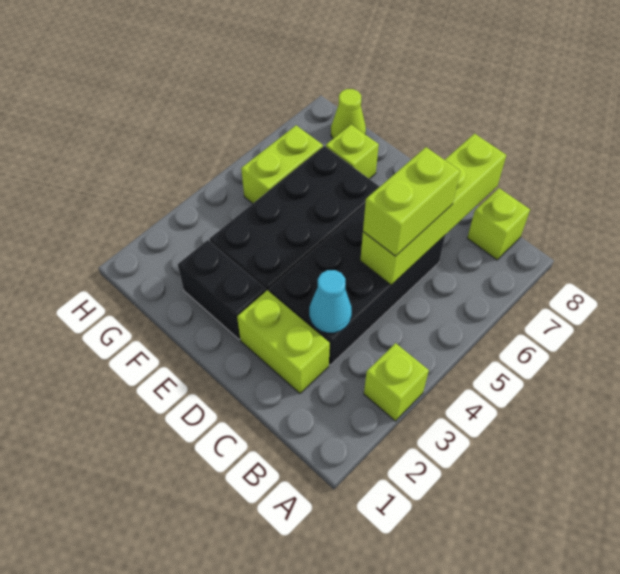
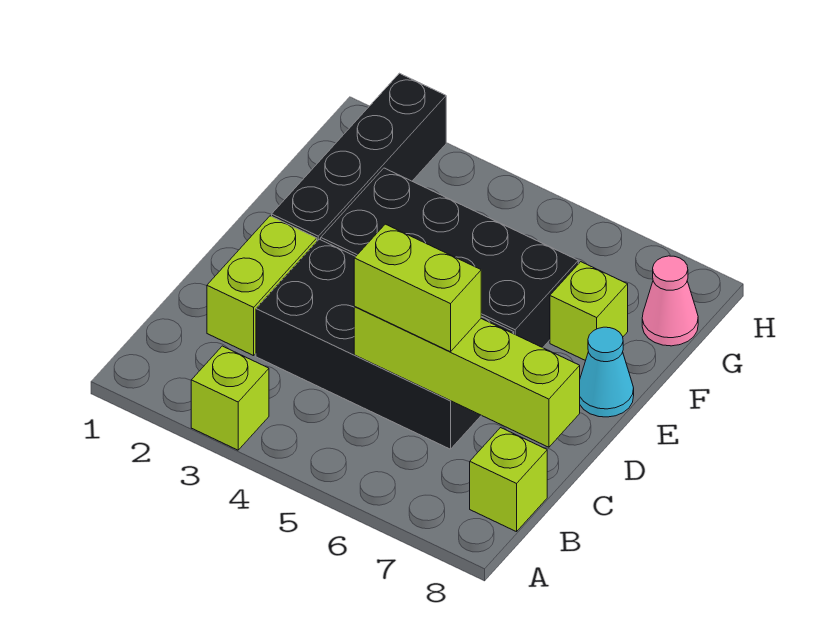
cyan cone C3 level 2 -> cyan cone E8 level 1
black brick E2:F2 level 1 -> black brick E2:H2 level 1
lime brick G5:G6 level 1 -> none
lime cone G8 level 1 -> pink cone G8 level 1

